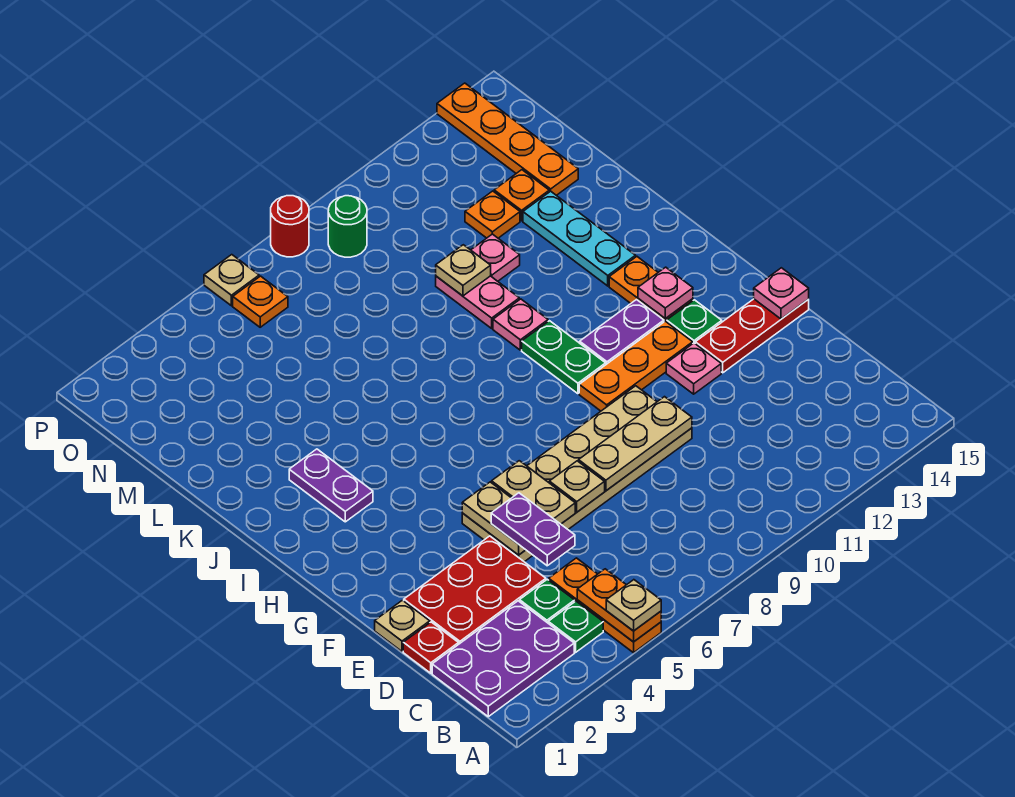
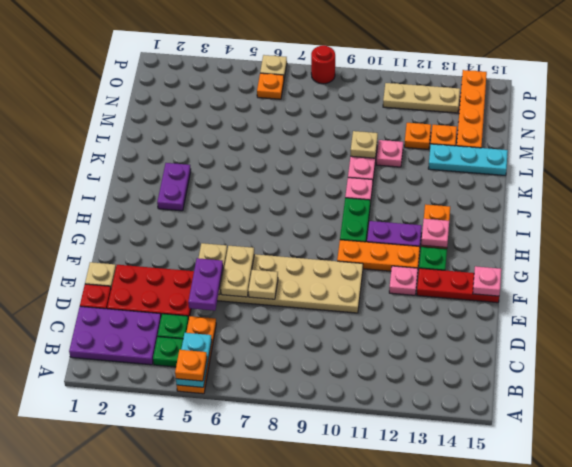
orange plate A5:B5 level 2 -> cyan plate A5:B5 level 2
tan plate A5 level 3 -> orange plate A5 level 3
tan plate E8:E10 level 2 -> tan plate O11:O13 level 1
cyan plate J13:L13 level 1 -> cyan plate L13:L15 level 1
green round brick O9 level 1 -> none

